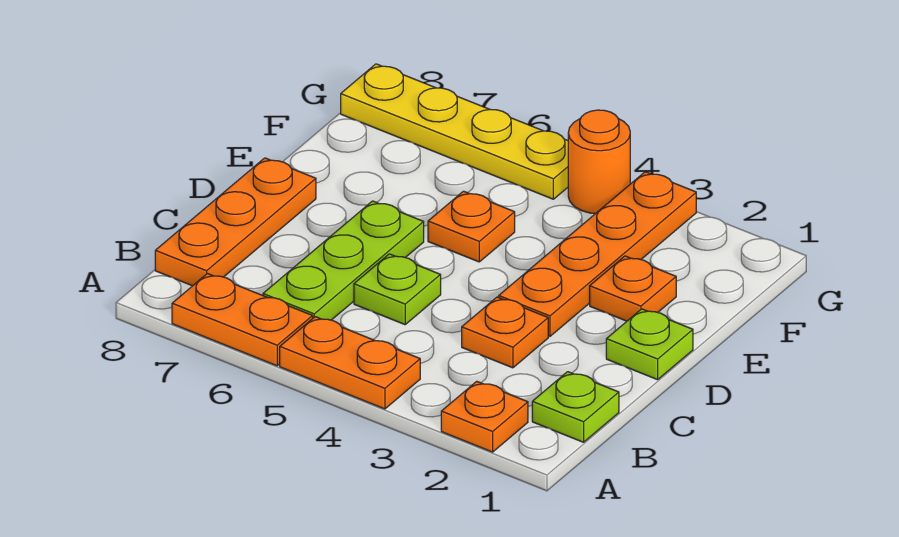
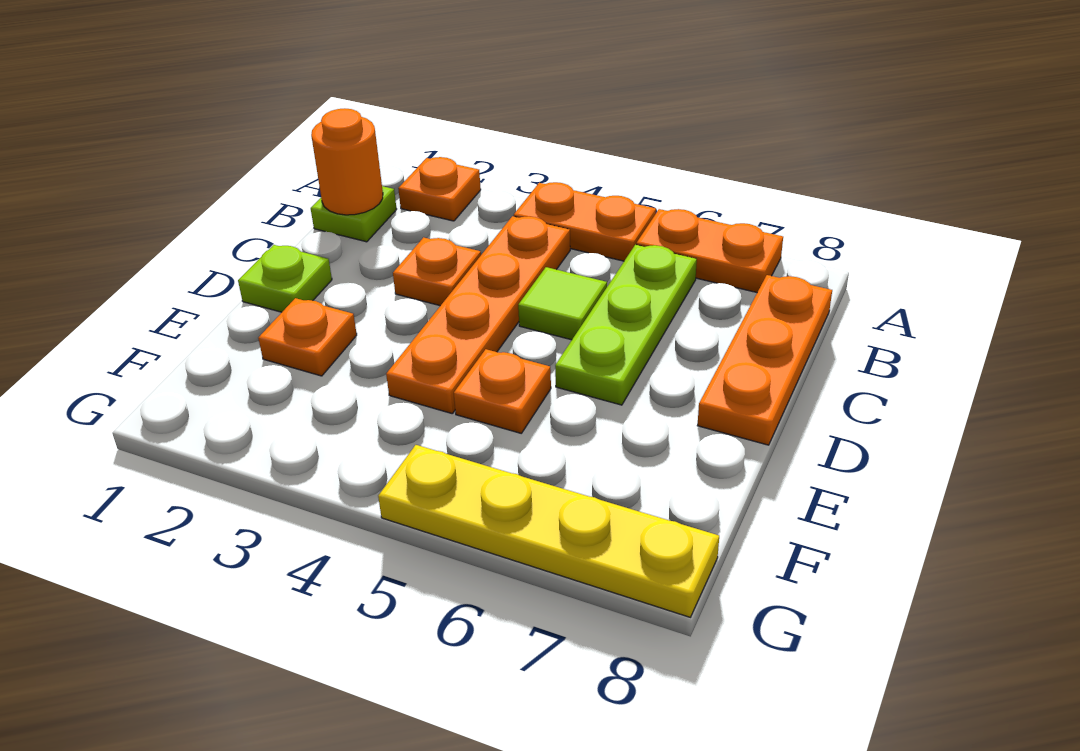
lime plate C5 level 1 -> lime tile C5 level 1
orange plate D3:G3 level 1 -> orange plate B4:E4 level 1
orange round brick G4 level 1 -> orange round brick B1 level 2

